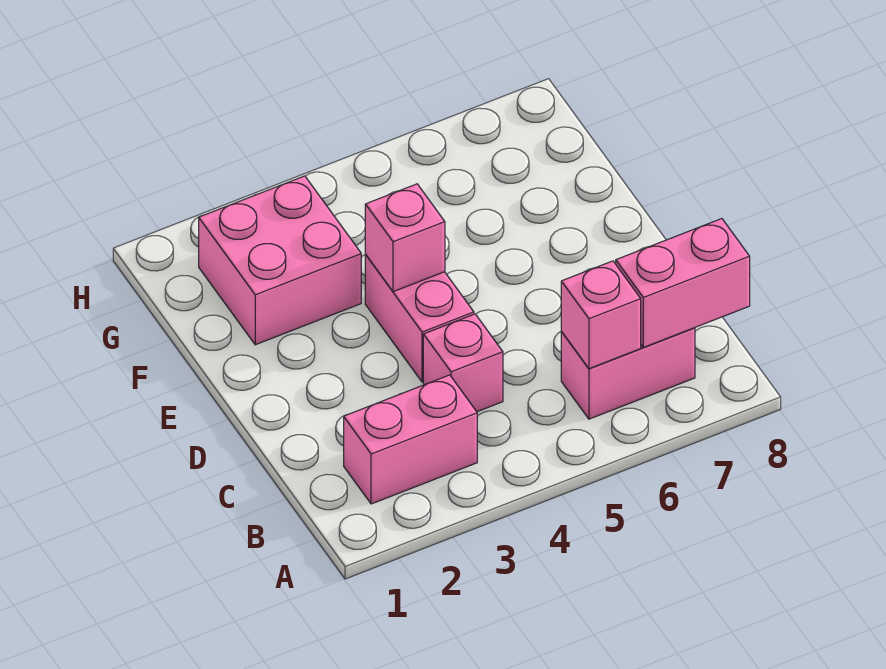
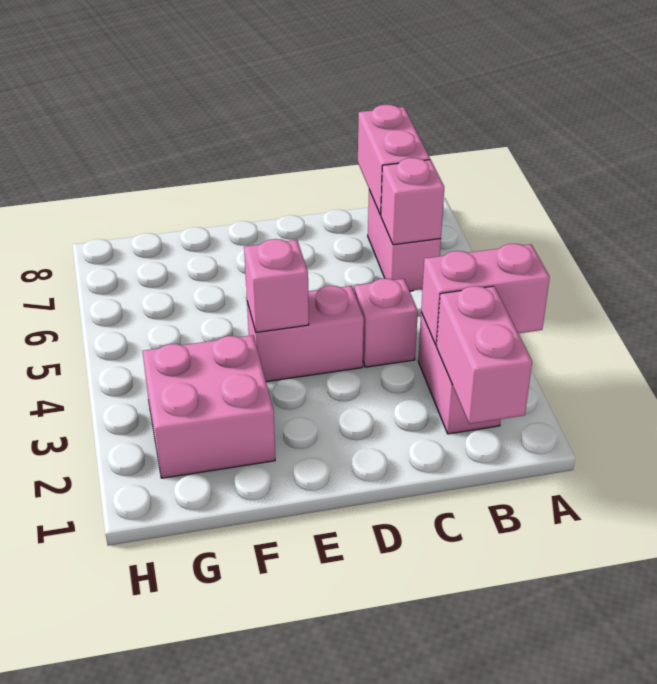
none -> pink brick A3:B3 level 2
none -> pink brick B1:B2 level 2

